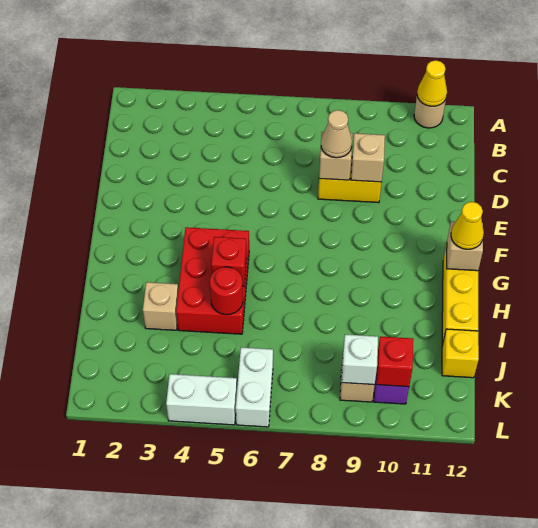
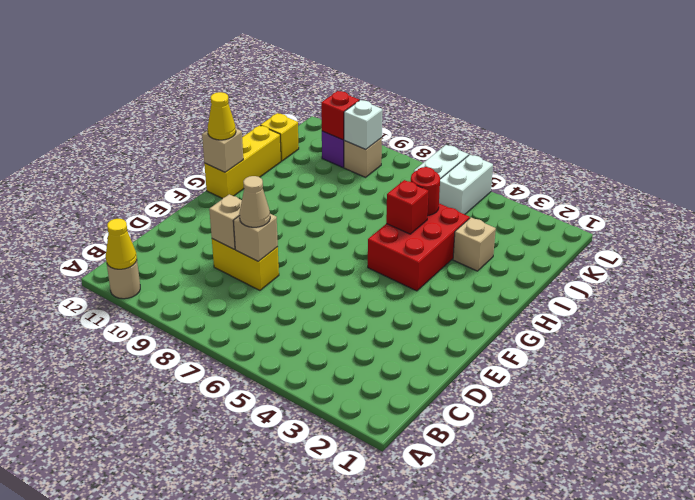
white brick L4:L5 level 1 -> white brick K5:L5 level 1

